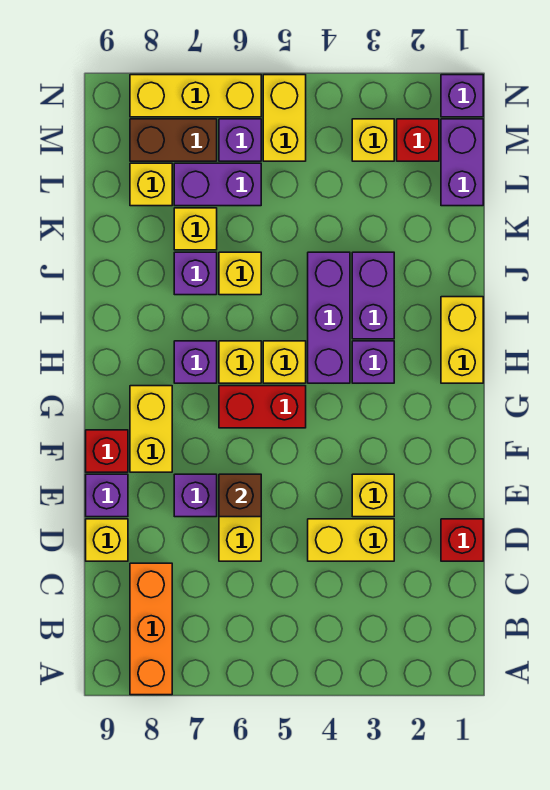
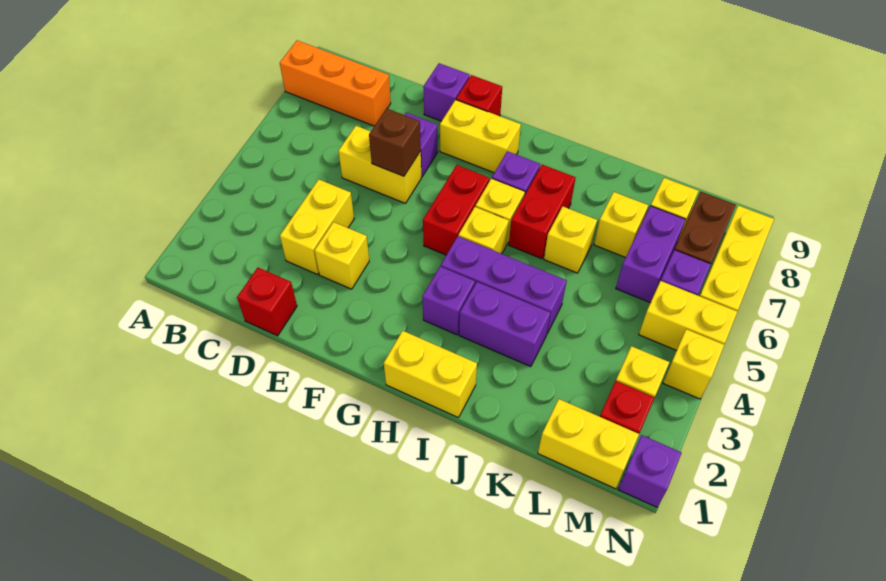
yellow brick D9 level 1 -> yellow brick N4 level 1
none -> red brick I6:I7 level 1
purple brick J7 level 1 -> none
purple brick L1:M1 level 1 -> yellow brick L1:M1 level 1

